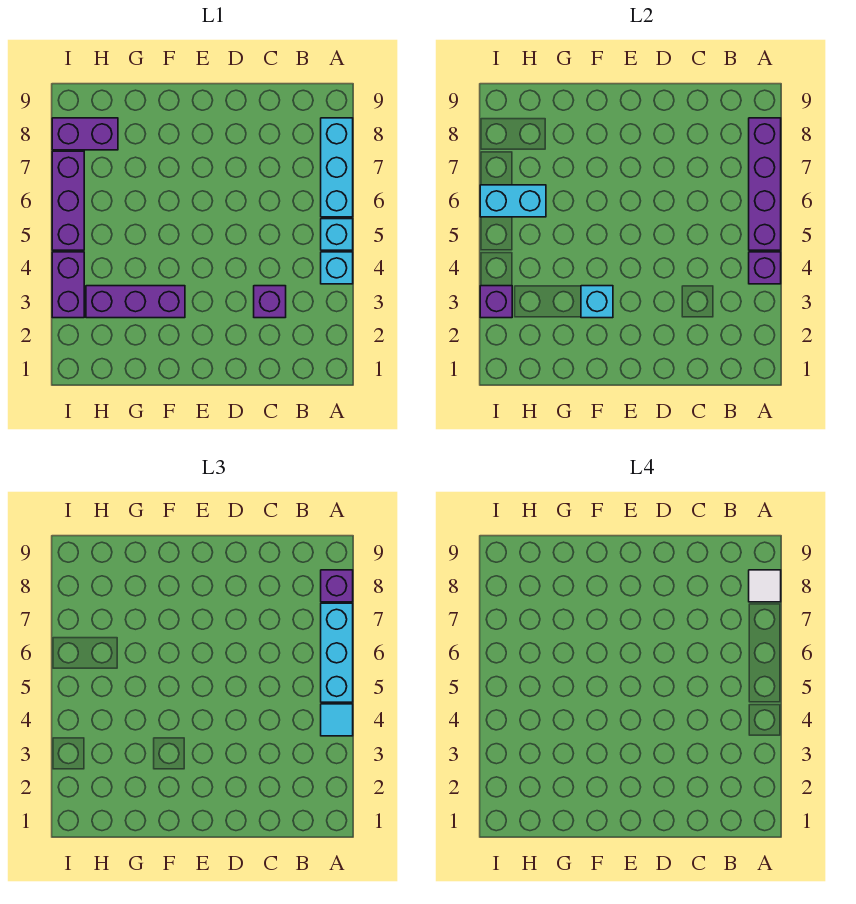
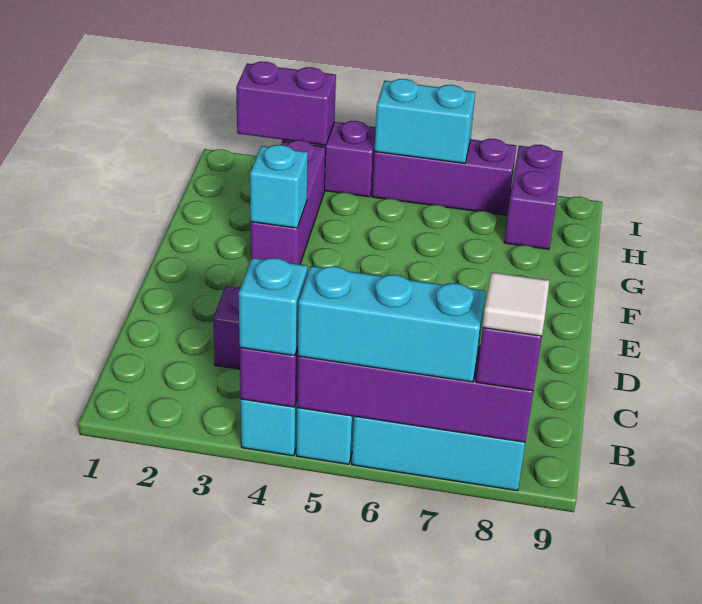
cyan tile A4 level 3 -> cyan brick A4 level 3
cyan brick H6:I6 level 2 -> cyan brick I5:I6 level 2
purple brick I3 level 2 -> purple brick I2:I3 level 2

